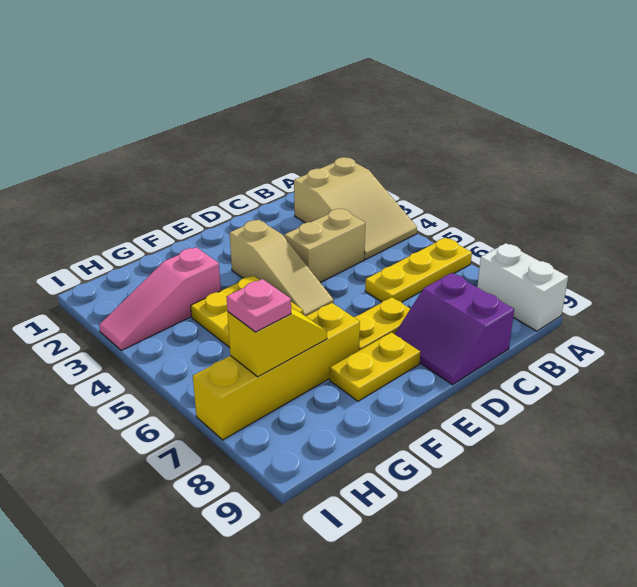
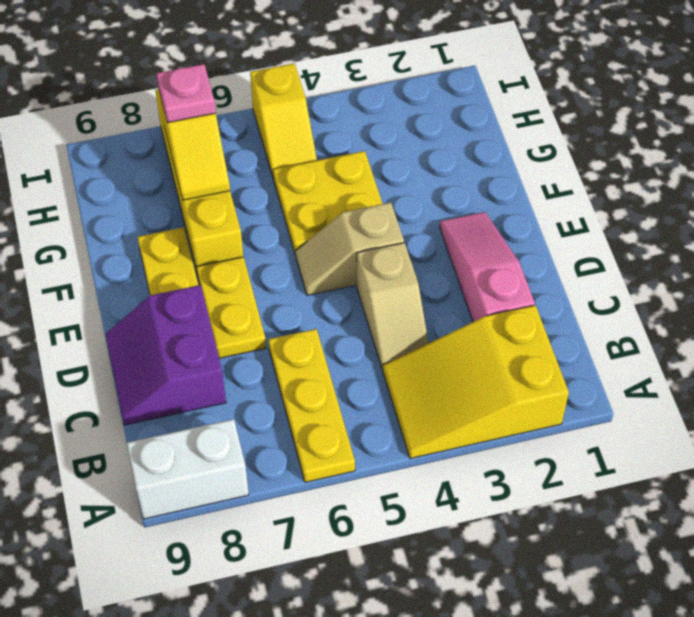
tan slope A2:B4 level 1 top 2 -> yellow slope A2:B4 level 1 top 2
tan brick C4:D4 level 1 -> tan slope C4:D4 level 1 top D
purple slope C8:D9 level 1 top C -> purple slope C8:D9 level 1 top 8
tan slope E3:E5 level 1 top 3 -> tan slope E4:E5 level 1 top 4
pink slope G3:I3 level 1 top G -> pink slope C2:E2 level 1 top C
none -> yellow slope H5:I5 level 1 top I

